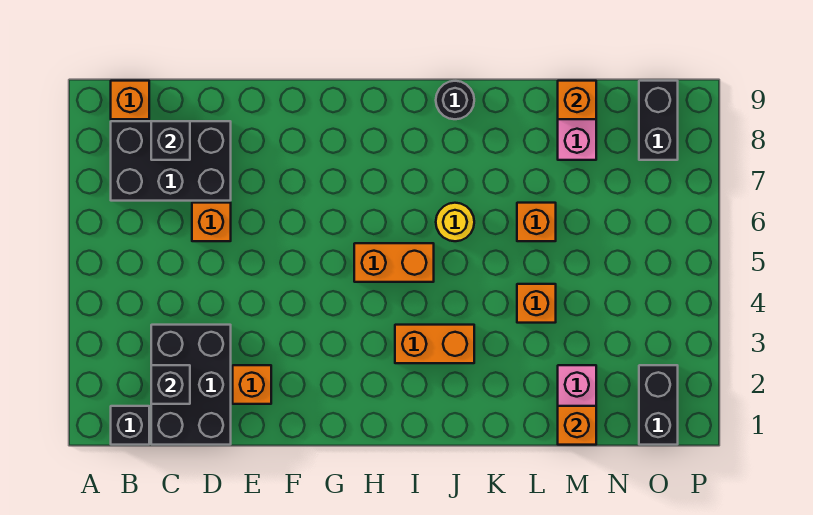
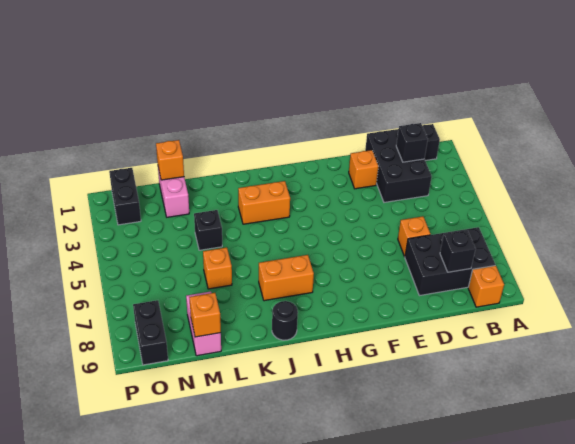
orange brick H5:I5 level 1 -> orange brick I7:J7 level 1
yellow round brick J6 level 1 -> none
orange brick L4 level 1 -> black brick L4 level 1

